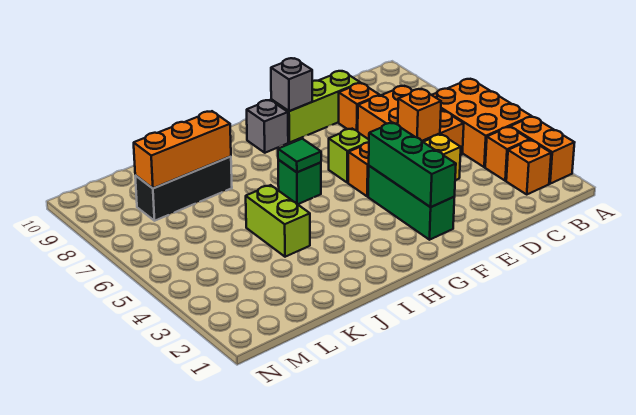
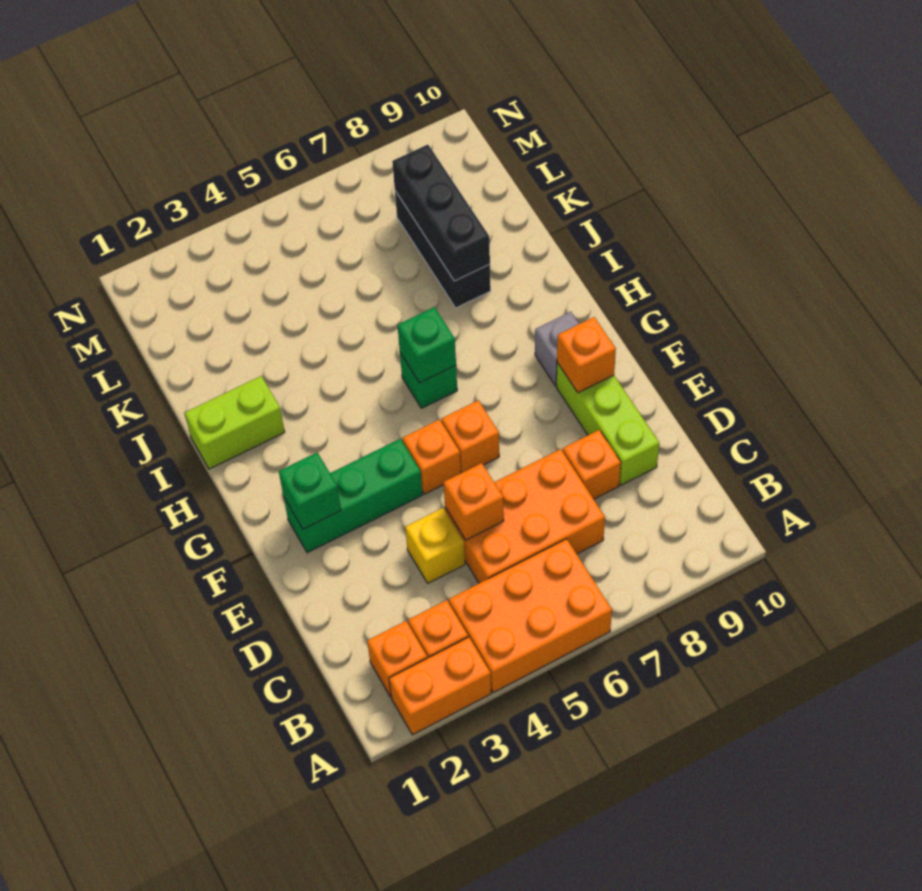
green brick F2:F4 level 2 -> green brick F2 level 2
lime brick F6 level 1 -> orange brick F6 level 1
grey brick F9 level 2 -> orange brick F9 level 2
green tile H6 level 2 -> green brick H6 level 2
lime brick J4:J5 level 1 -> lime brick I1:I2 level 1
orange brick J8:L8 level 2 -> black brick J8:L8 level 2

